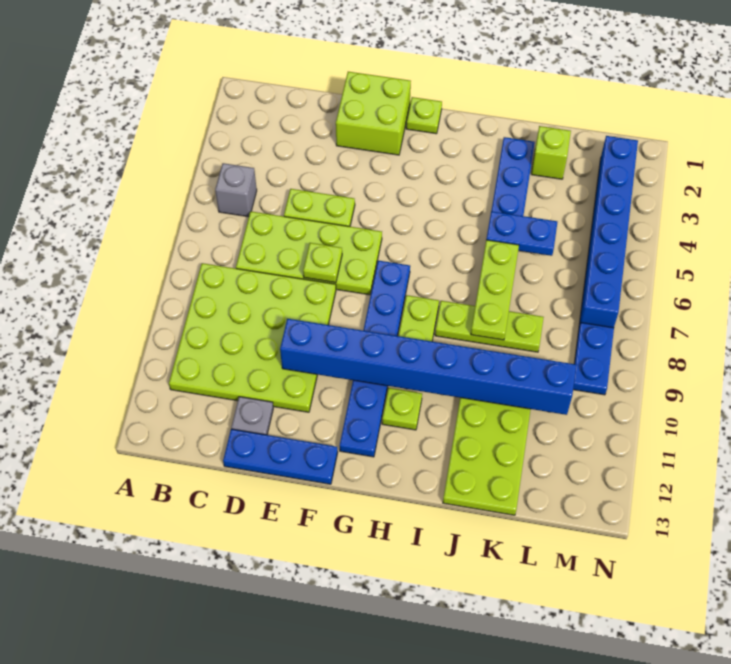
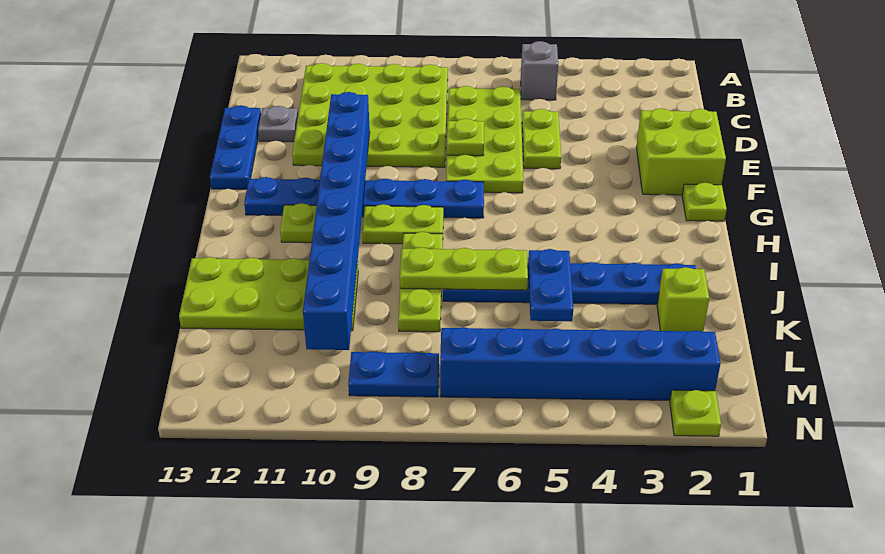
none -> lime plate N2 level 1

